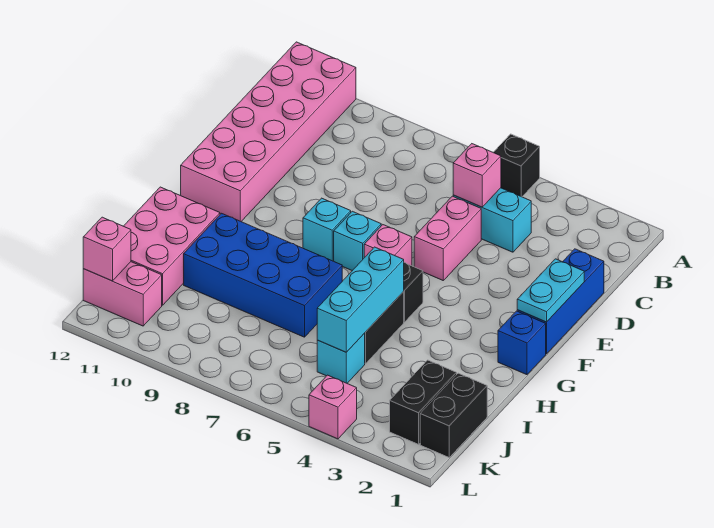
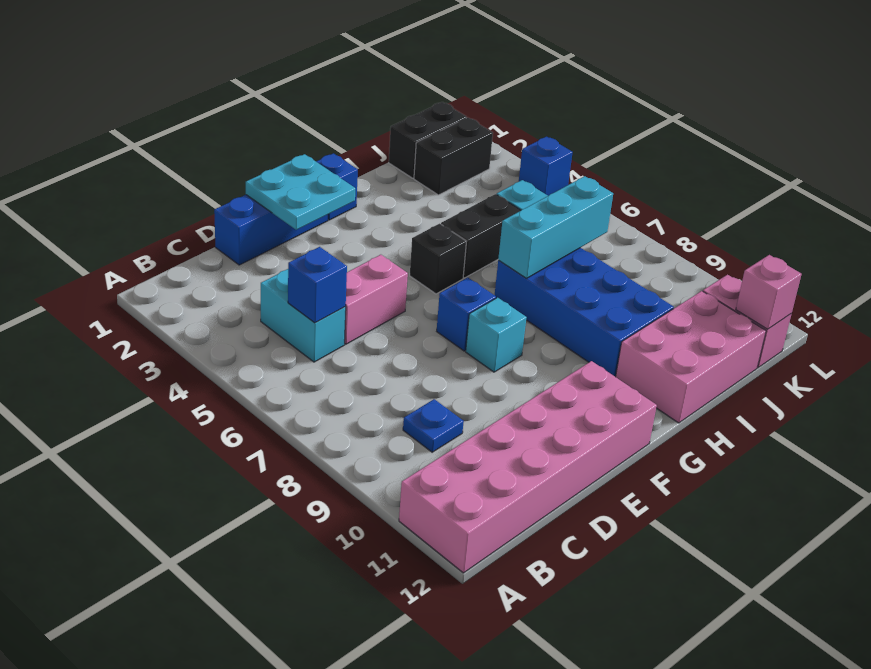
black brick A5 level 1 -> none
pink brick C5 level 2 -> blue brick C5 level 2
none -> blue plate C9 level 1
cyan plate E1:F1 level 2 -> cyan plate E1:F2 level 2
pink brick F6 level 1 -> none
cyan brick F7 level 1 -> blue brick F7 level 1
cyan brick H5:J5 level 2 -> cyan brick H7:J7 level 2
pink brick L4 level 1 -> blue brick L4 level 1

